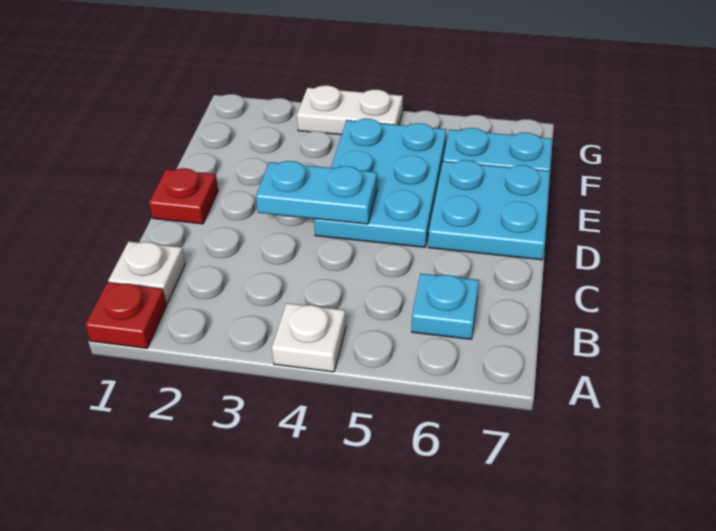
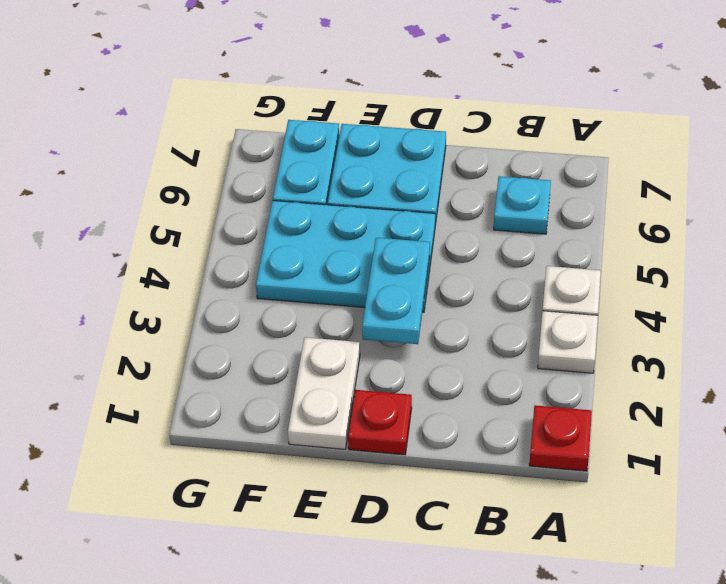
white plate B1 level 1 -> white plate A3 level 1
white plate G3:G4 level 1 -> white plate E1:E2 level 1

